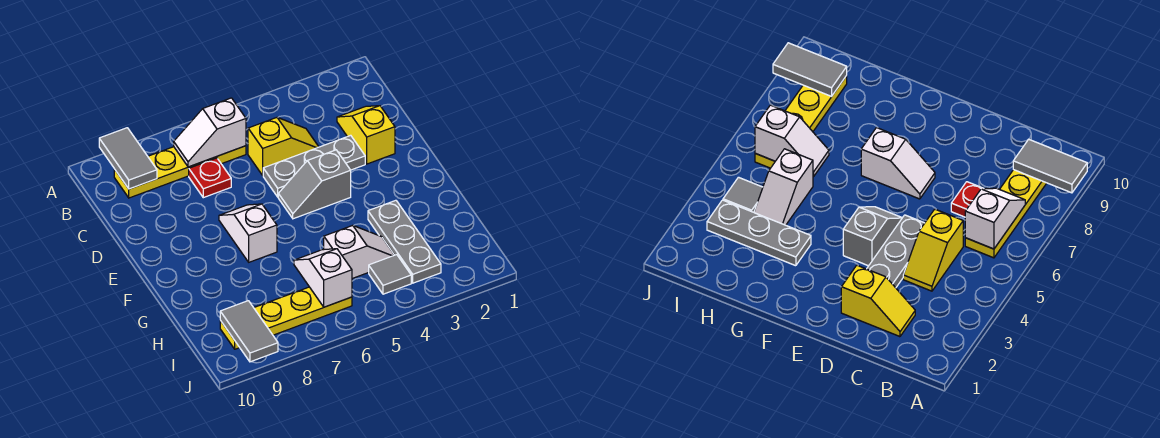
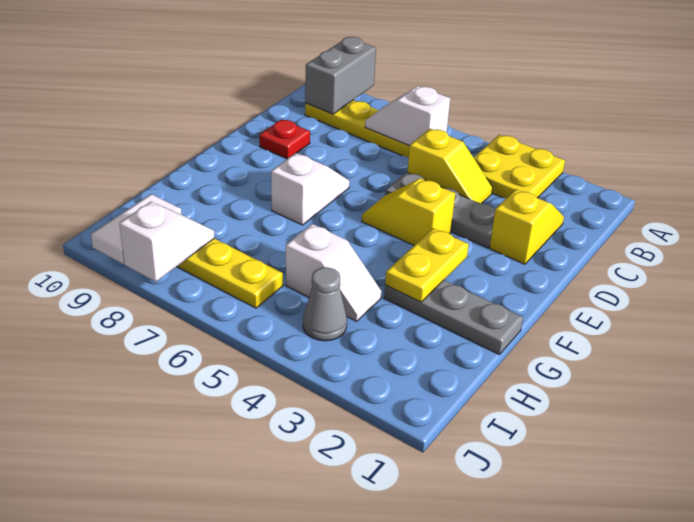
none -> yellow plate A3:B4 level 1
grey tile A9:B9 level 2 -> grey brick A9:B9 level 2
red plate C7 level 1 -> red plate D9 level 1
grey slope E4:E5 level 1 top 4 -> yellow slope E4:E5 level 1 top 4
none -> yellow plate F3:G3 level 2
grey plate G3:I3 level 1 -> grey plate G1:G3 level 1
white slope H6:I6 level 2 top I -> white slope I8:J8 level 2 top J
grey tile I4 level 1 -> grey cone I4 level 1
grey tile I9:J9 level 2 -> white tile I9:J9 level 2

